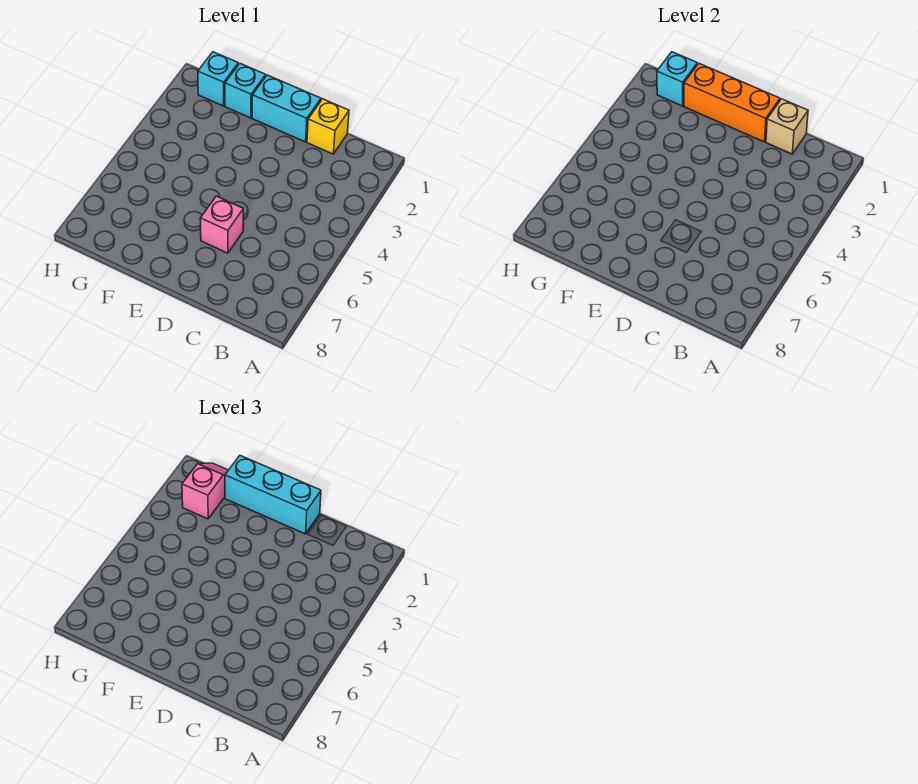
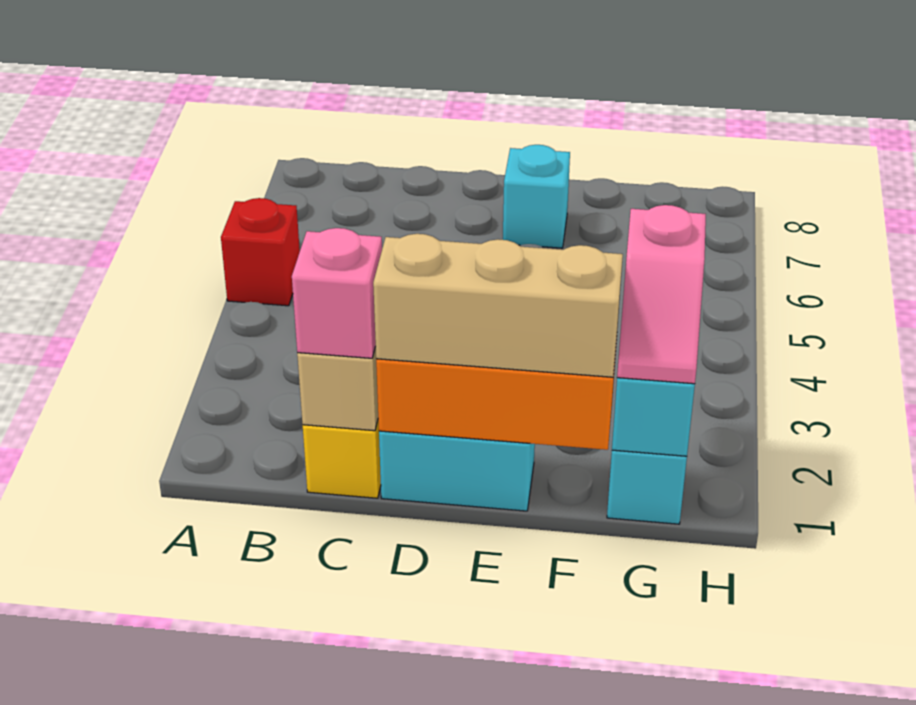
none -> red brick A5 level 1
cyan brick D1:F1 level 3 -> tan brick D1:F1 level 3
pink brick D6 level 1 -> pink brick C1 level 3
cyan brick F1 level 1 -> cyan brick E7 level 1

